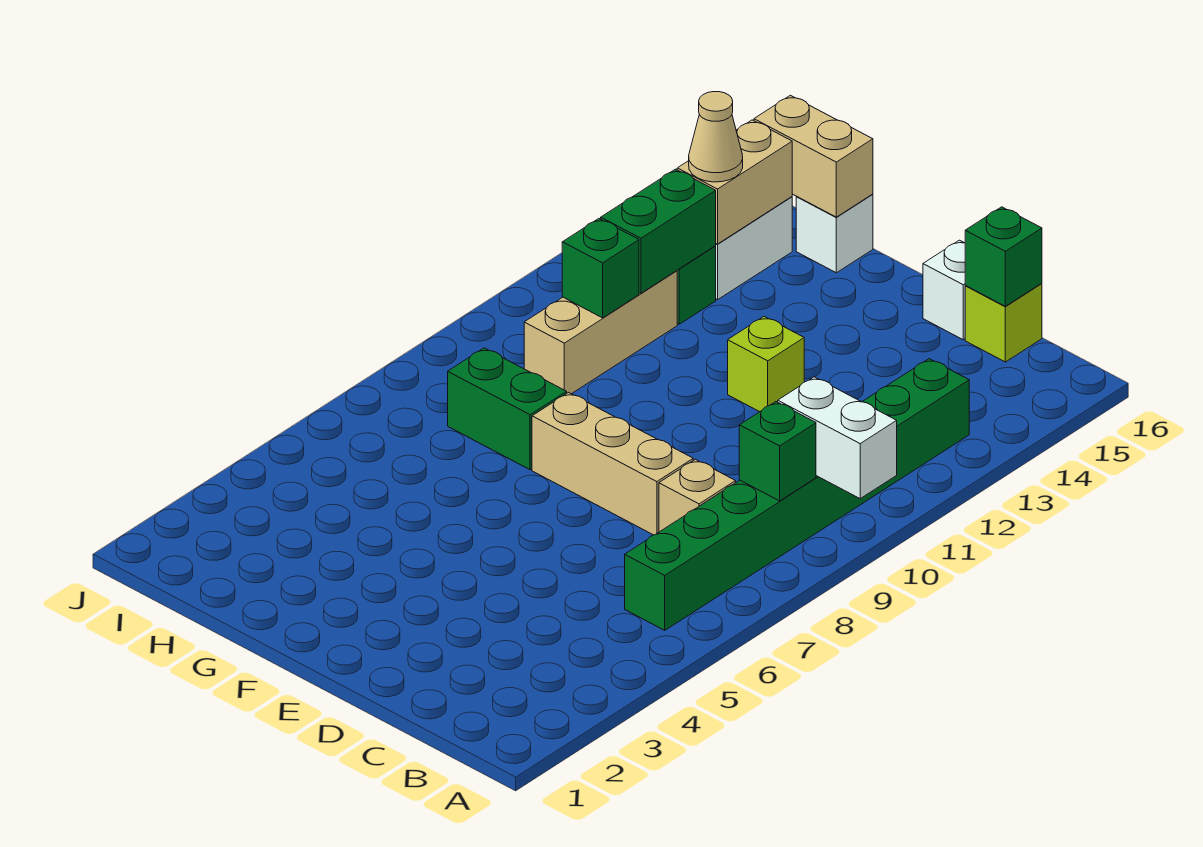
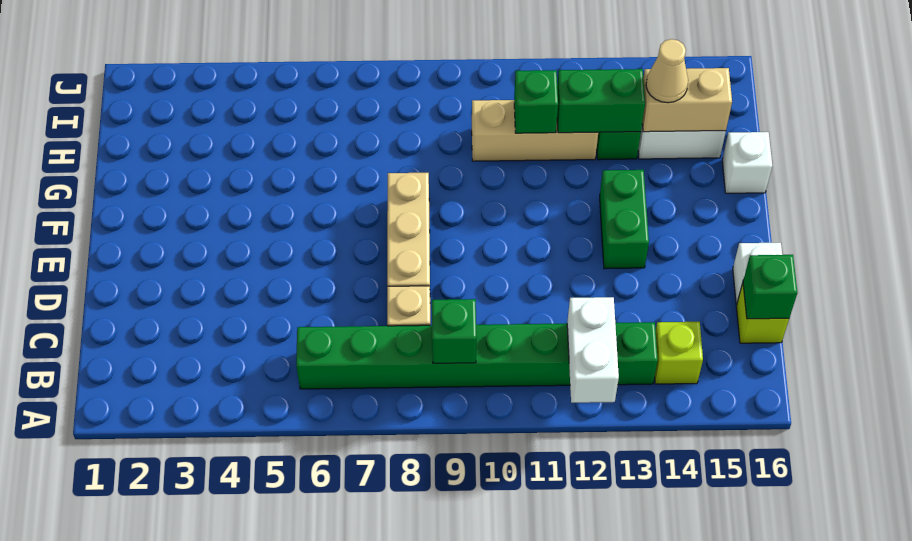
white brick A10:B10 level 2 -> white brick A12:B12 level 2
lime brick E12 level 1 -> lime brick B14 level 1
green brick G8:H8 level 1 -> green brick E13:F13 level 1
tan brick G16:H16 level 2 -> none

